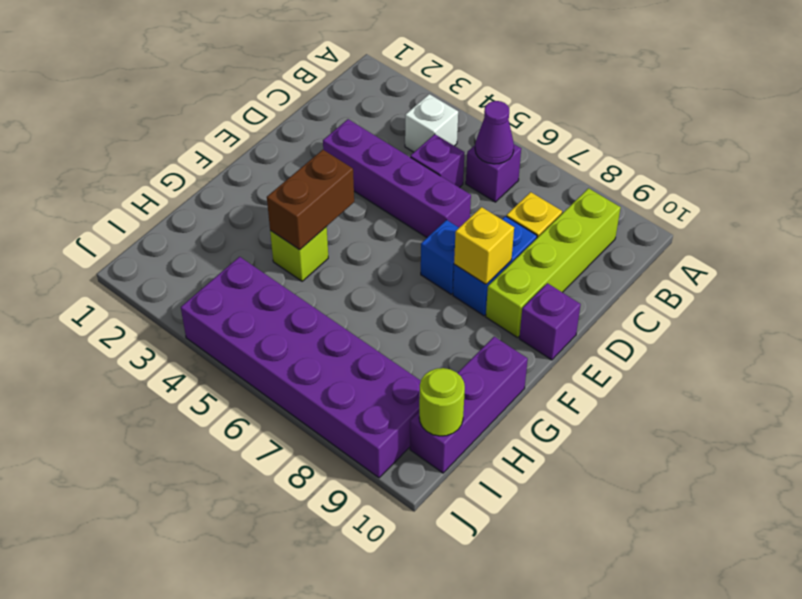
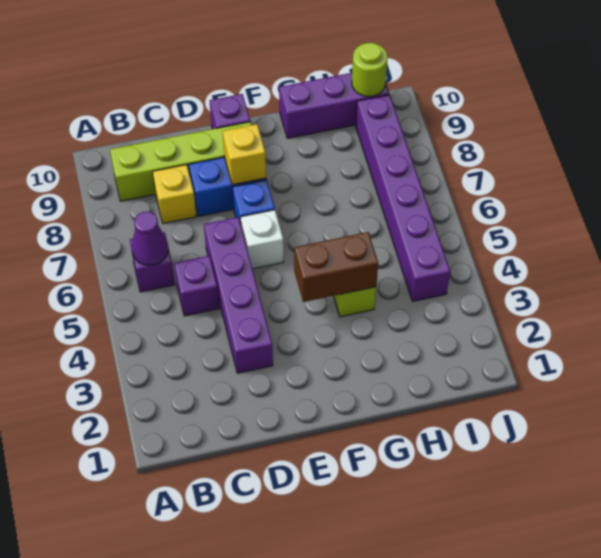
white brick B4 level 1 -> white brick E6 level 1
purple brick I4:J9 level 1 -> purple brick I4:I9 level 1

